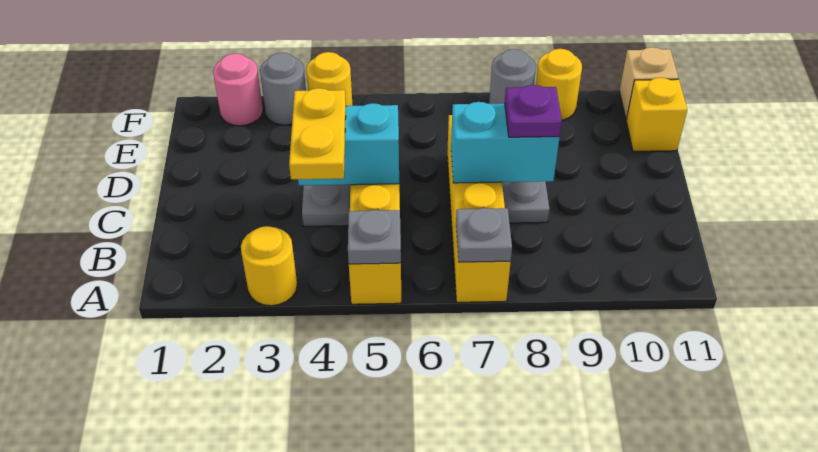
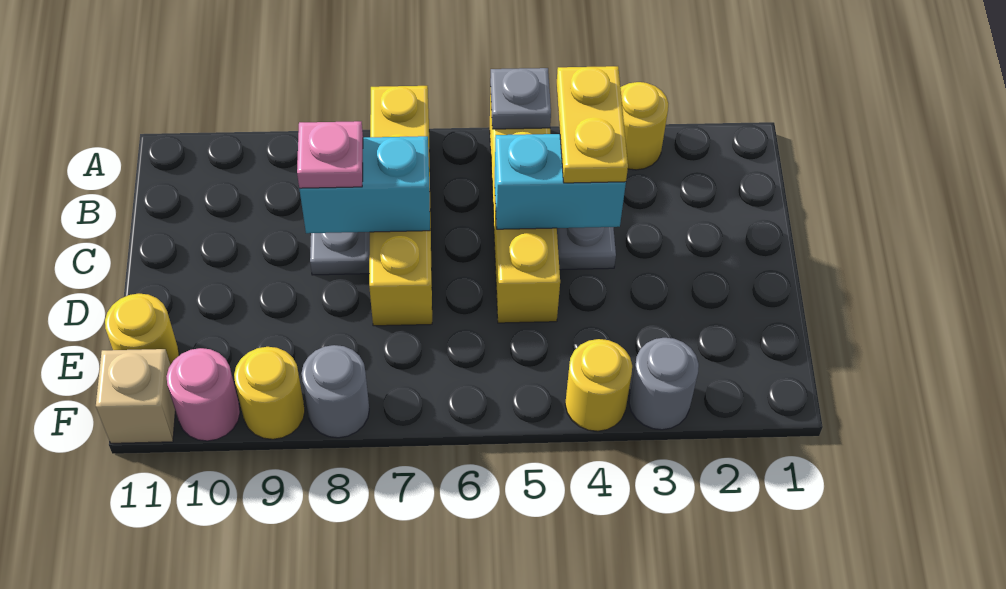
grey plate A7 level 2 -> none
purple plate C8 level 3 -> pink plate C8 level 3
yellow brick E11 level 1 -> yellow round brick E11 level 1
pink round brick F2 level 1 -> pink round brick F10 level 1

